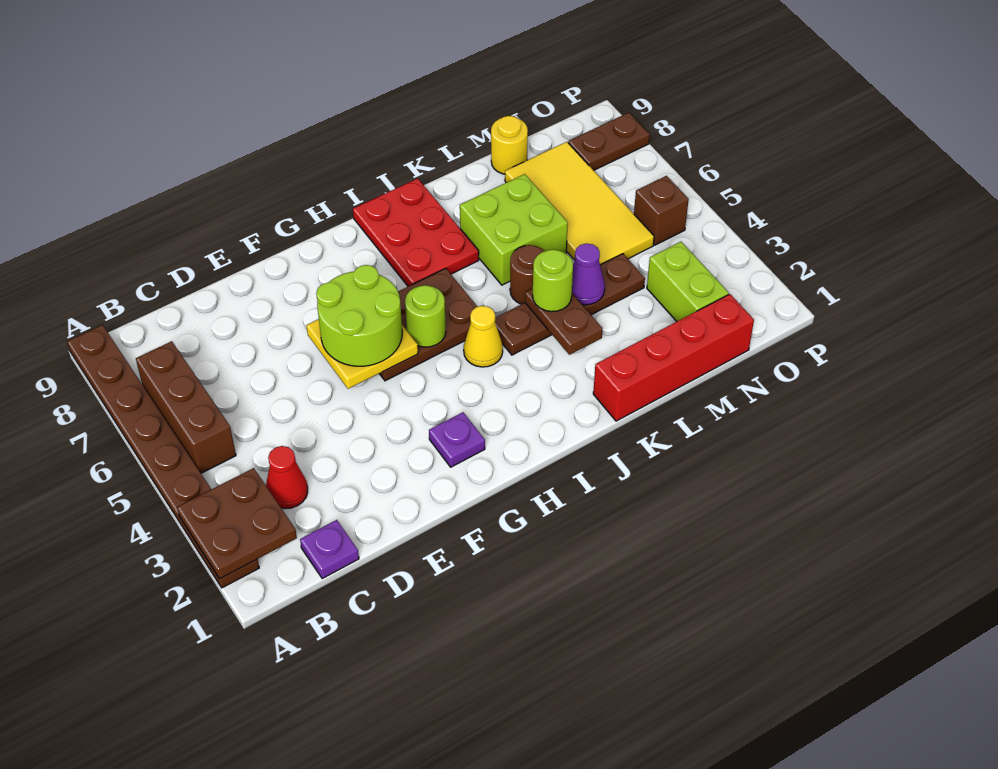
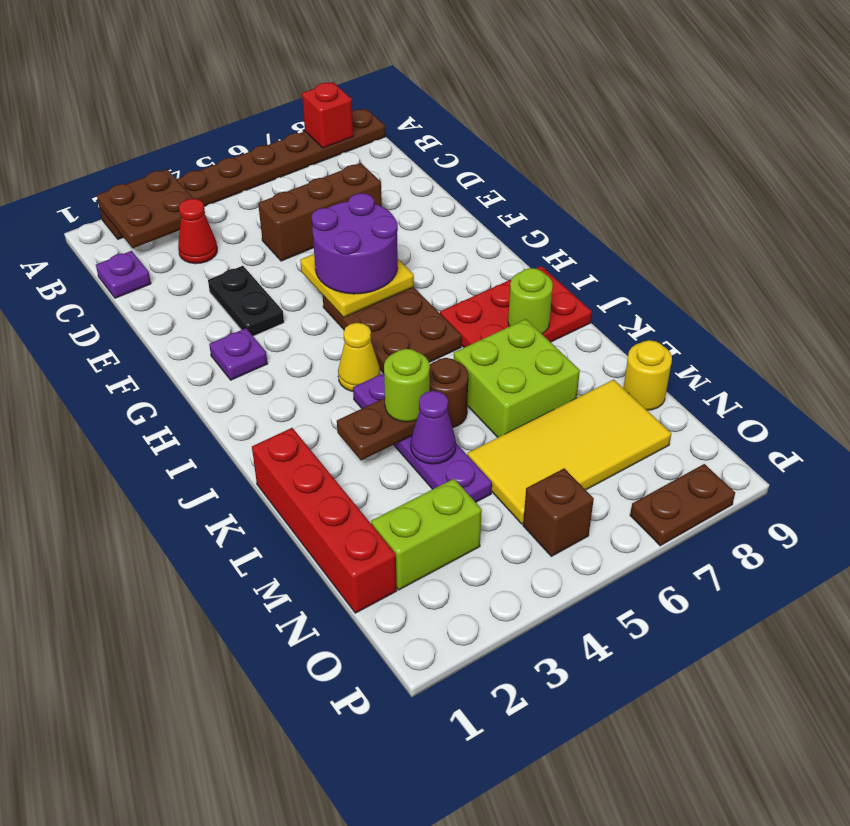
none -> red brick A8 level 2
brown brick B5:B7 level 1 -> brown brick D5:D7 level 1
none -> black plate E3:F3 level 1
lime round brick F5:G6 level 3 -> purple round brick F5:G6 level 3
lime round brick H5 level 2 -> lime round brick J8 level 2
brown plate J4:M4 level 1 -> purple plate J4:M4 level 1
brown plate O8:P8 level 1 -> brown plate P7:P8 level 1

